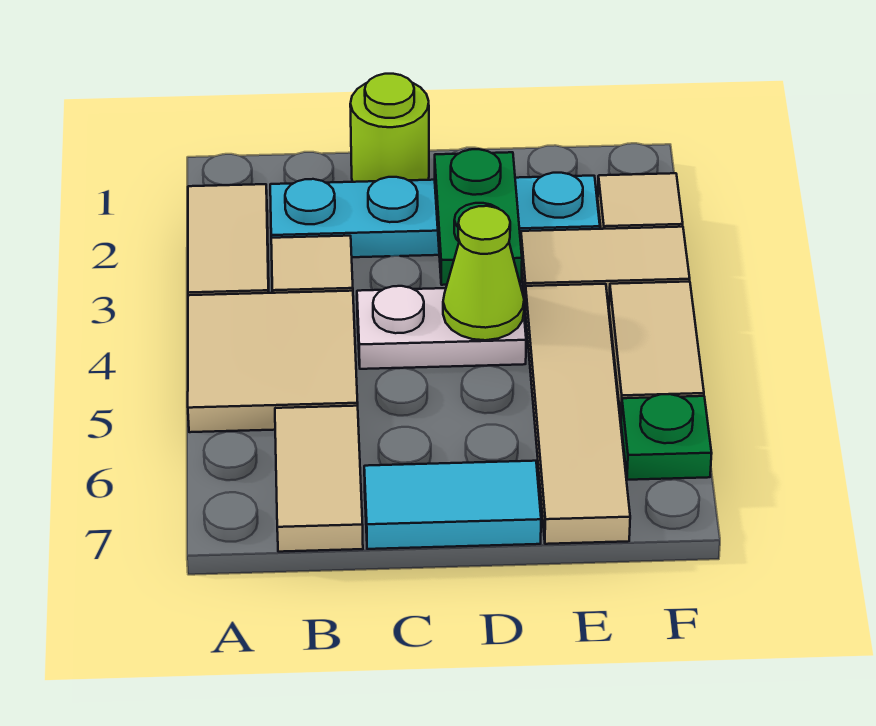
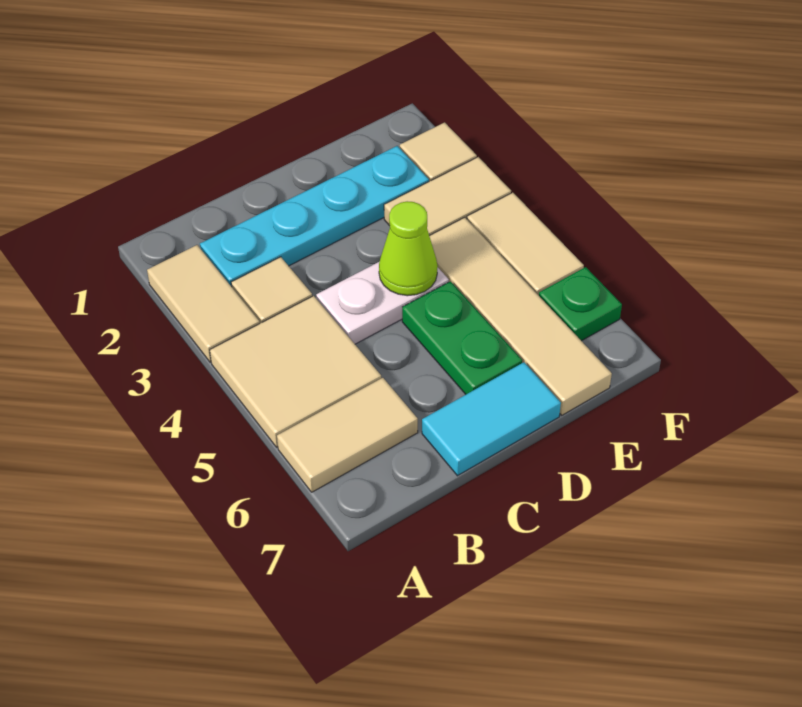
tan tile B6:B7 level 1 -> tan tile A6:B6 level 1
lime round brick C1 level 1 -> none
green plate D2:D3 level 2 -> green plate D5:D6 level 1

